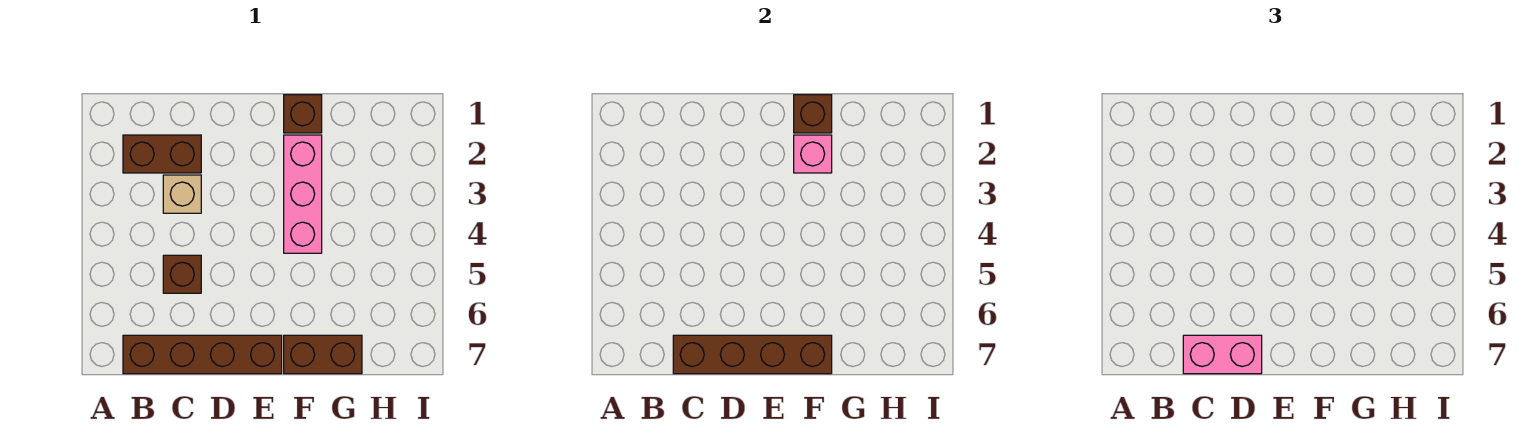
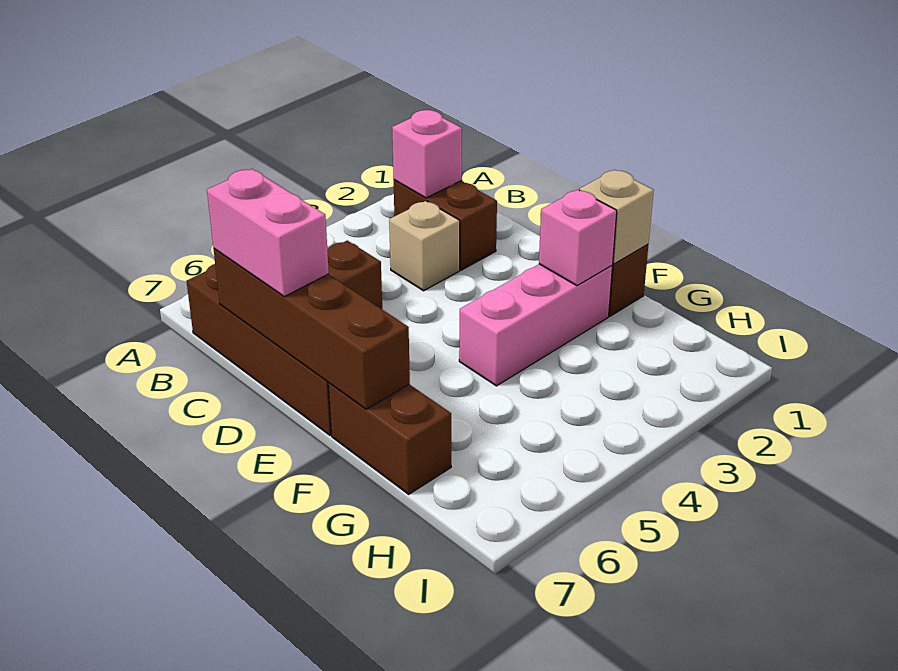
none -> pink brick B2 level 2
brown brick F1 level 2 -> tan brick F1 level 2

